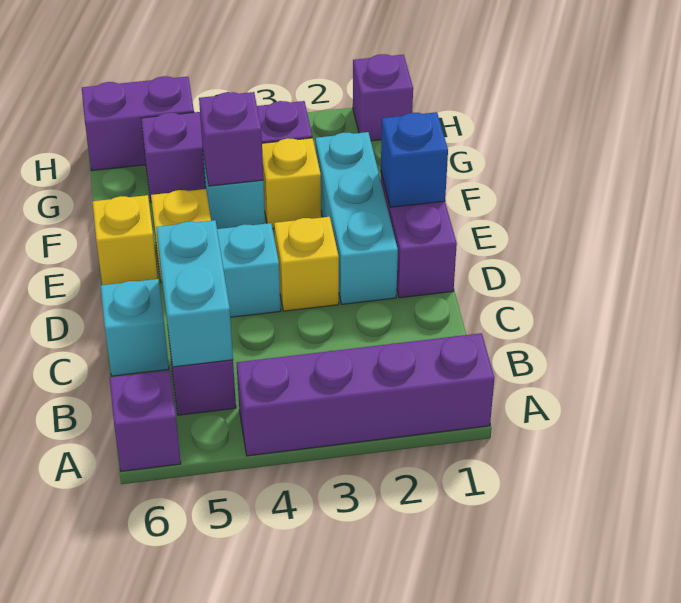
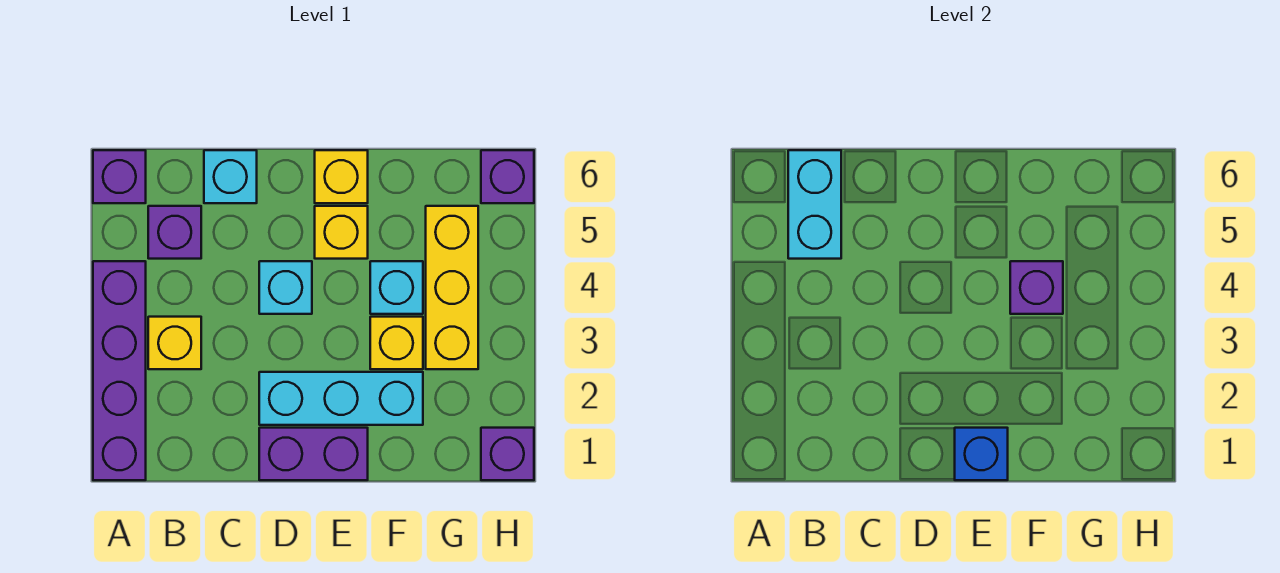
cyan brick B5:C5 level 2 -> cyan brick B5:B6 level 2
yellow brick D3 level 1 -> yellow brick B3 level 1
purple brick G3:G5 level 1 -> yellow brick G3:G5 level 1
purple brick H5:H6 level 1 -> purple brick H6 level 1

